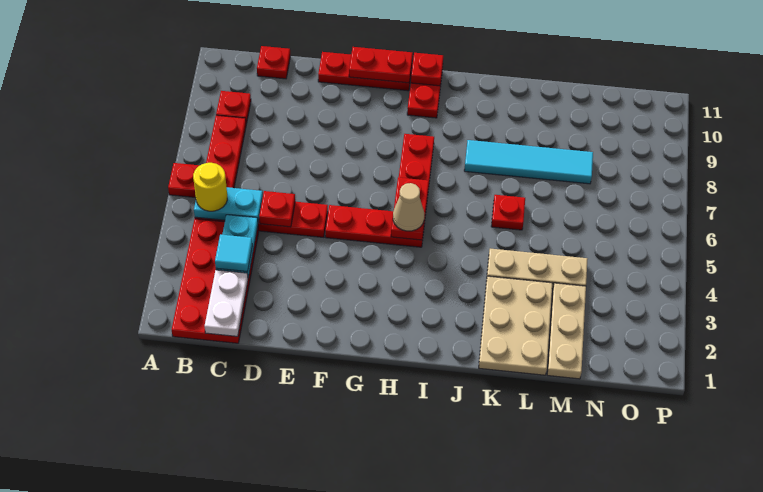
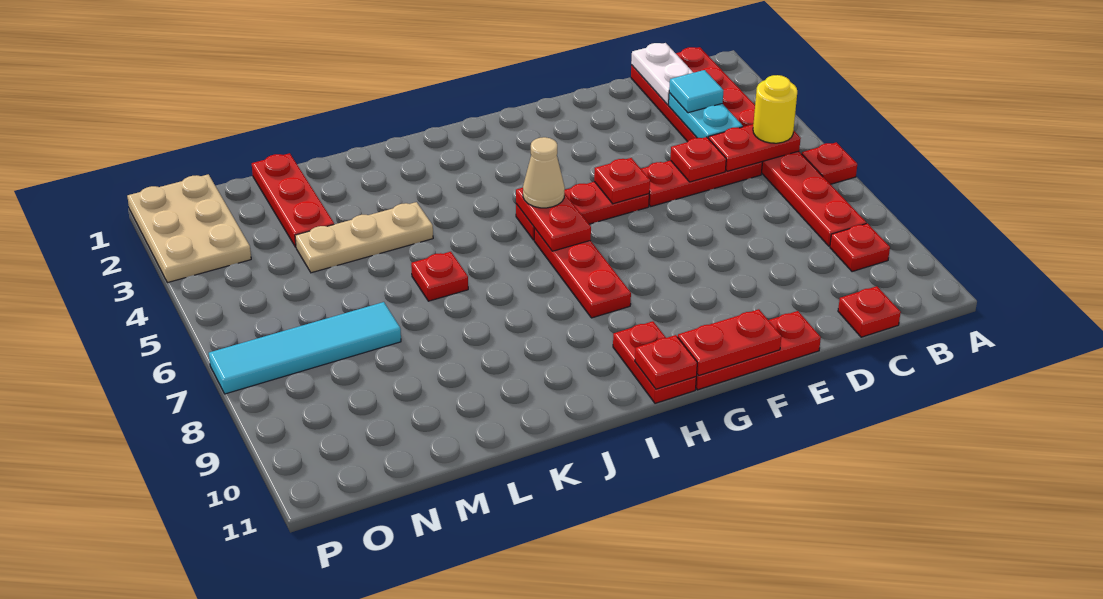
cyan plate B5:C5 level 2 -> red plate B5:C5 level 2
none -> red plate F5 level 2
cyan tile J8:M8 level 1 -> cyan tile M7:P7 level 1
tan plate K1:L3 level 1 -> tan plate O1:P3 level 1
tan plate M1:M3 level 1 -> red plate M1:M3 level 1

